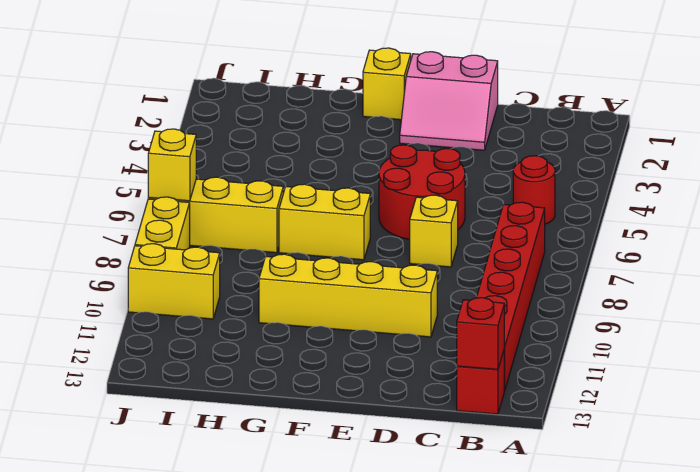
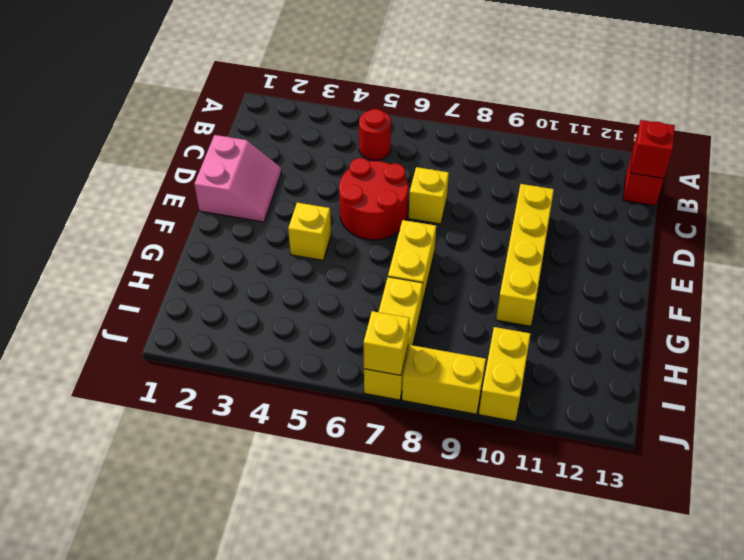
red brick B7:B12 level 1 -> none
yellow brick F1 level 1 -> yellow brick F4 level 1

